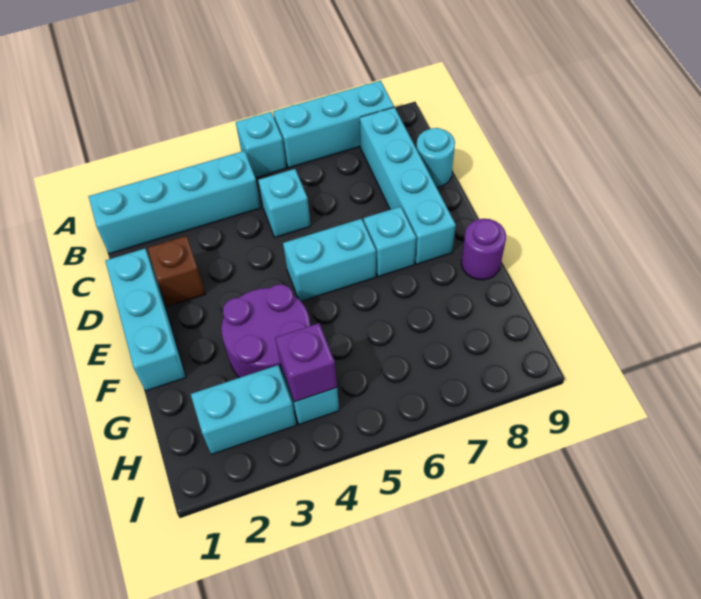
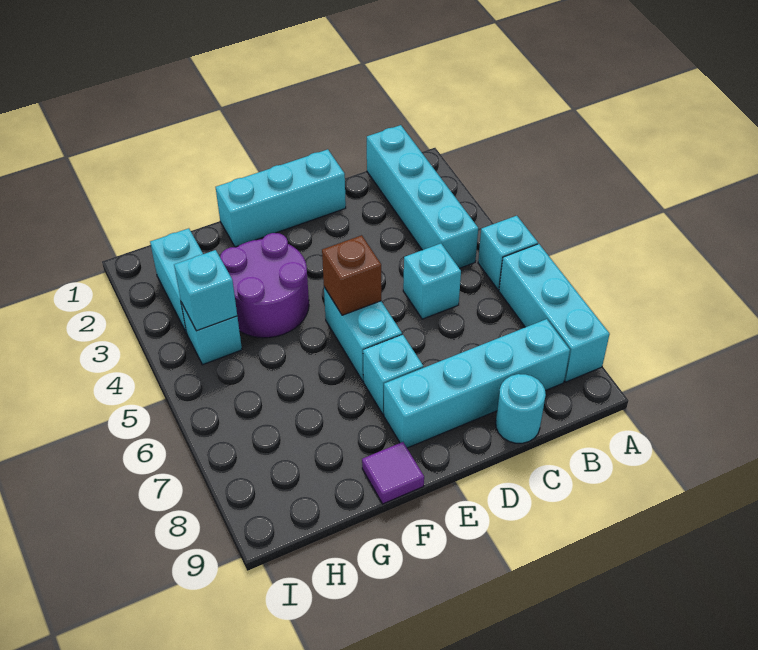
brown brick D2 level 1 -> brown brick E5 level 2
purple round brick F9 level 1 -> purple tile F9 level 1
purple brick H4 level 2 -> cyan brick H4 level 2

